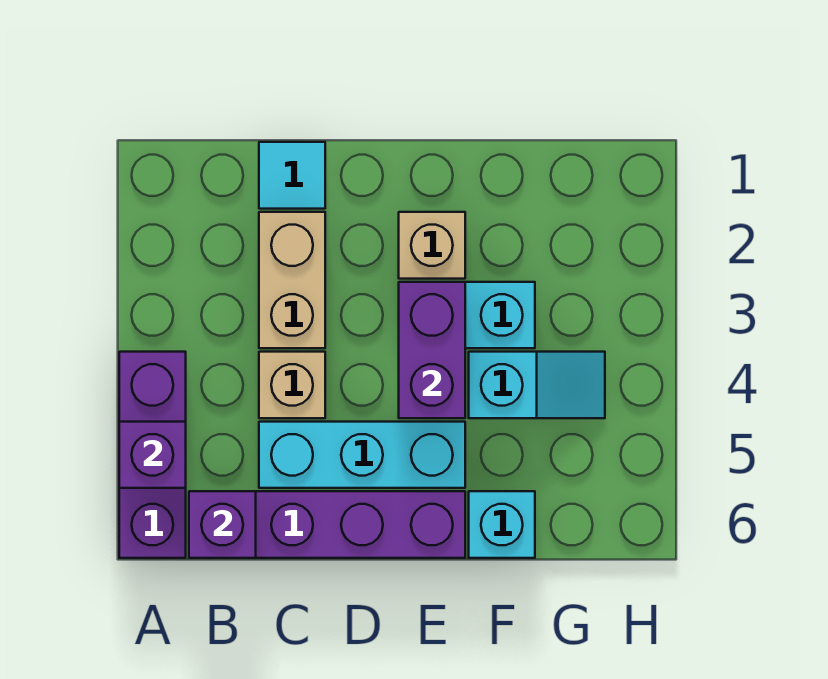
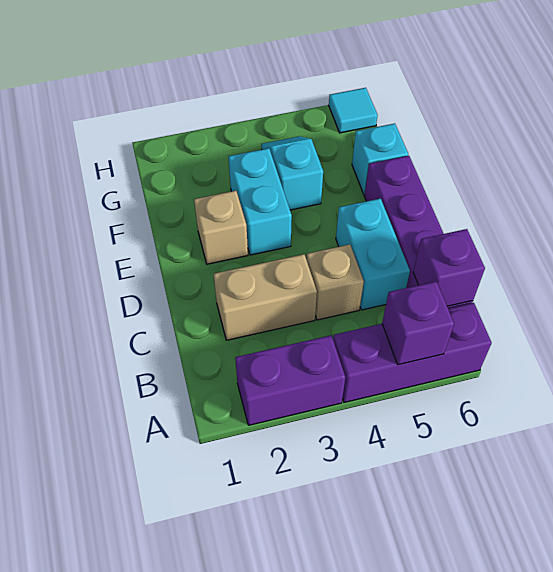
cyan tile C1 level 1 -> cyan tile H6 level 1
cyan brick C5:E5 level 1 -> cyan brick C5:D5 level 1
purple brick E3:E4 level 2 -> purple brick A2:A3 level 1

